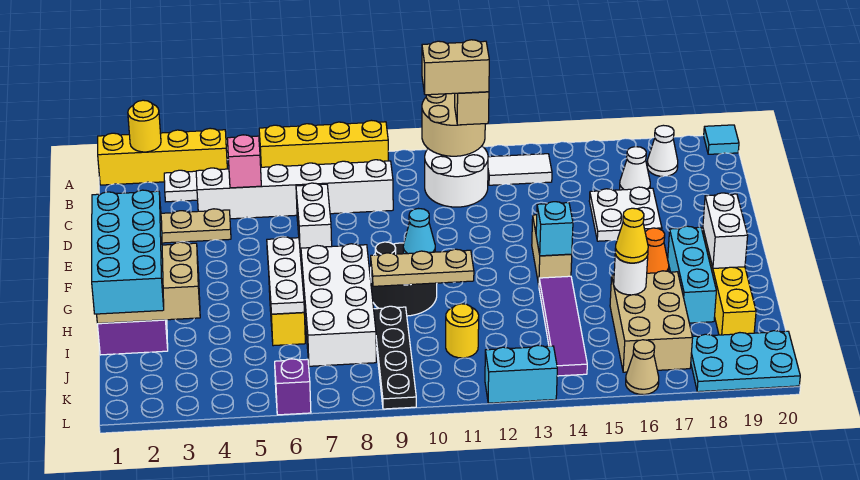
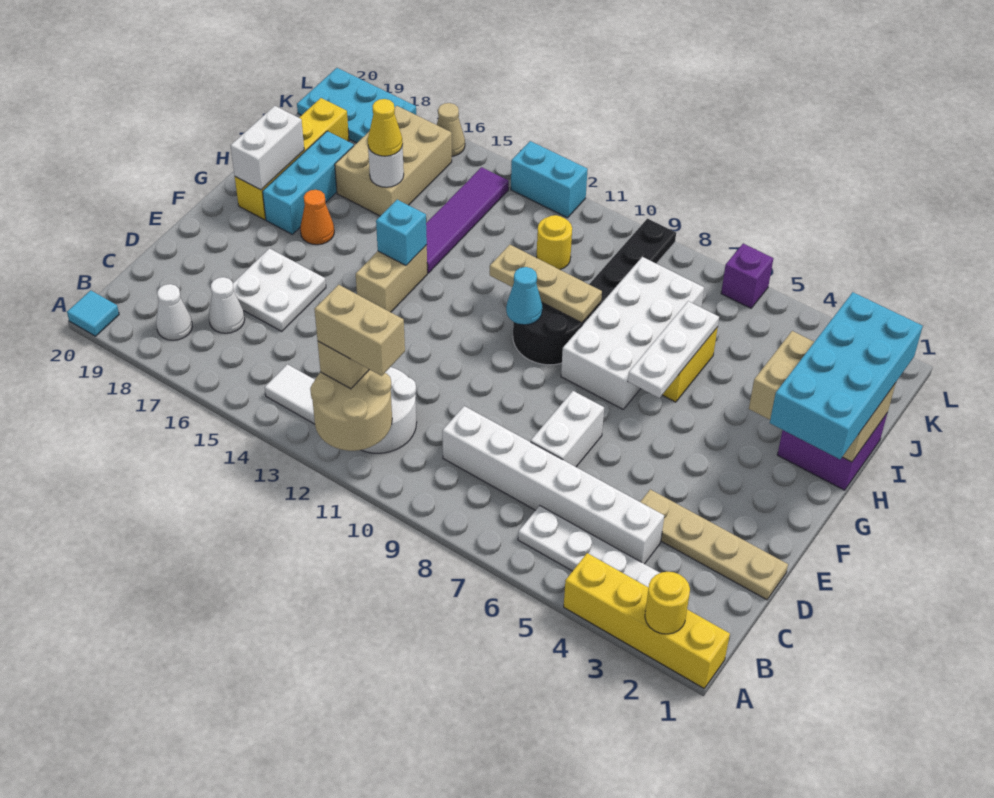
yellow brick A6:A9 level 1 -> none
pink brick C5 level 2 -> none

